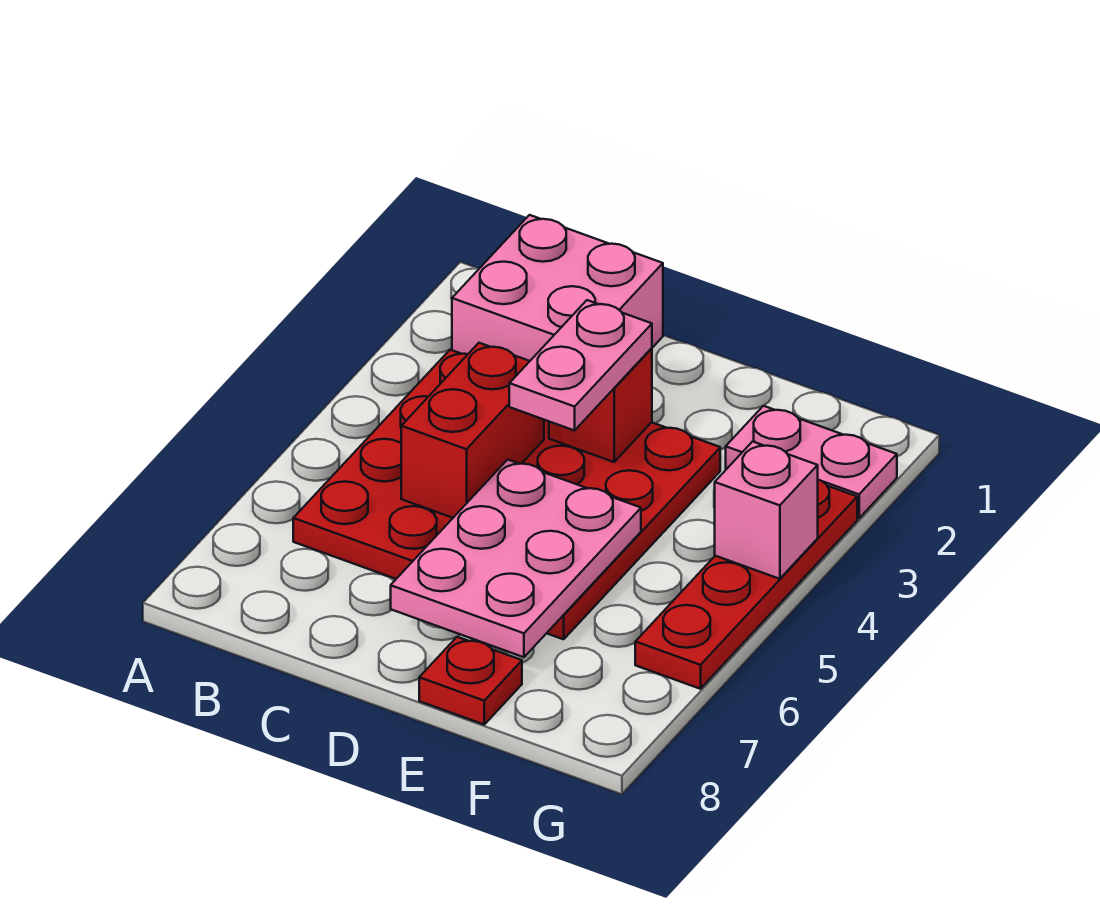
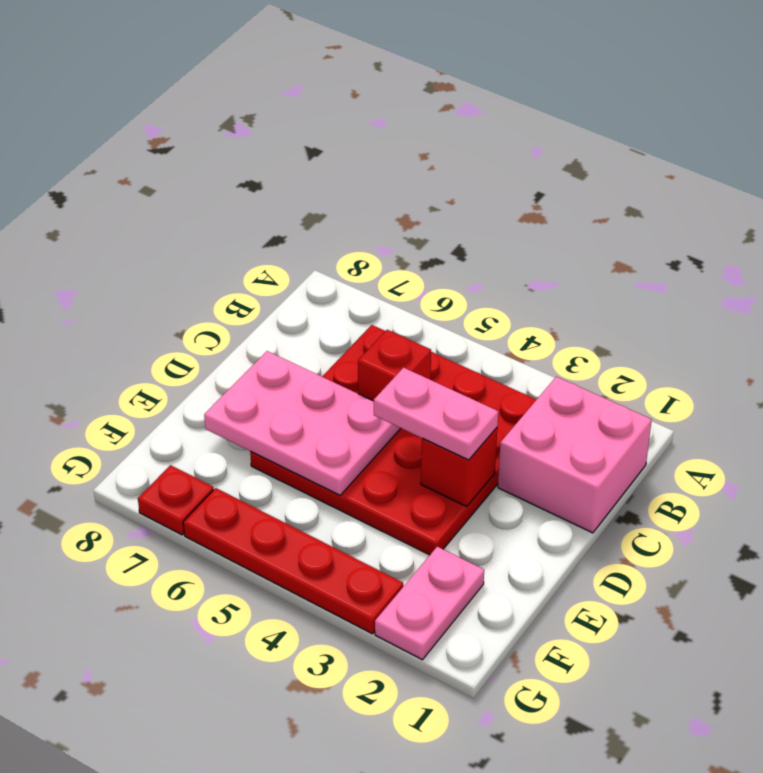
red brick C4:C5 level 2 -> red brick C5 level 2
red plate E8 level 1 -> red plate G7 level 1
pink brick G4 level 2 -> none

